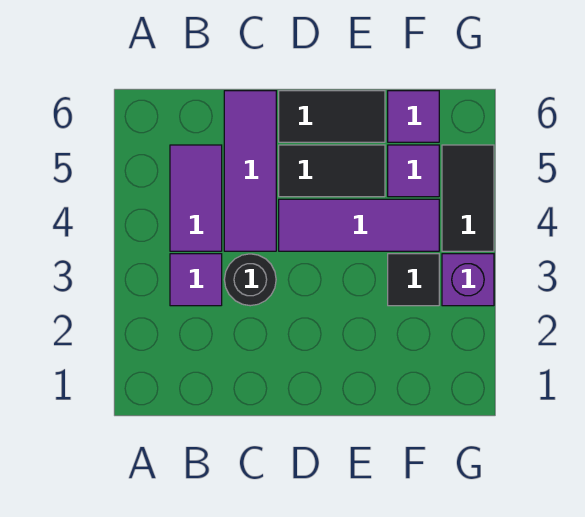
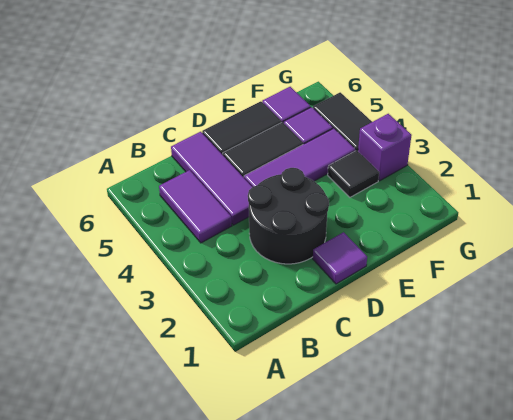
purple tile B3 level 1 -> purple tile D1 level 1
black round brick C3 level 1 -> black round brick C2:D3 level 1

